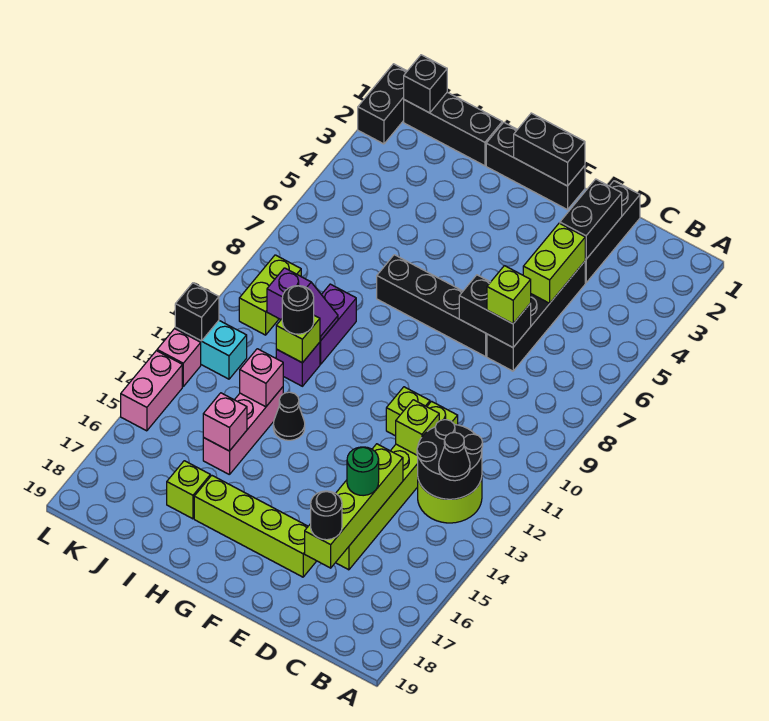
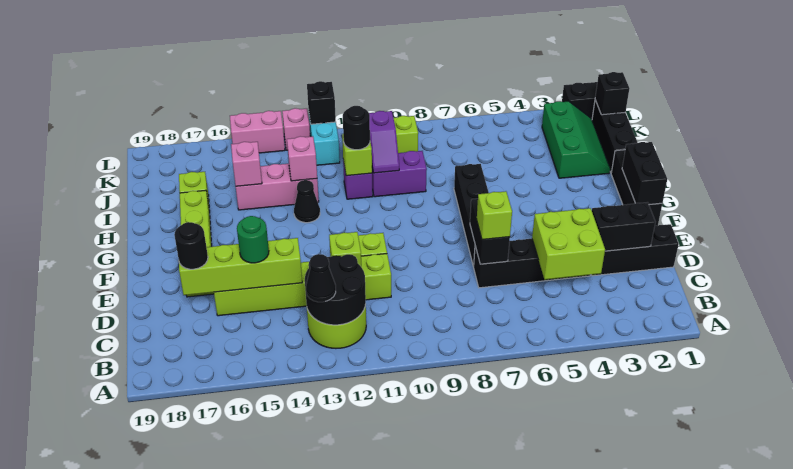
lime brick D4:D5 level 2 -> lime brick C4:D5 level 2
none -> green slope I2:K3 level 1 top 3

